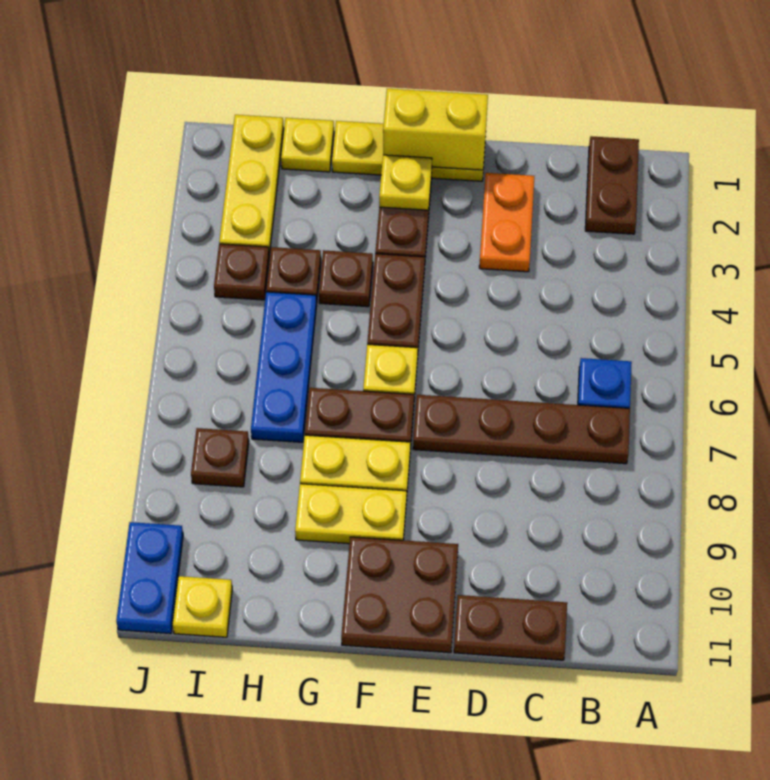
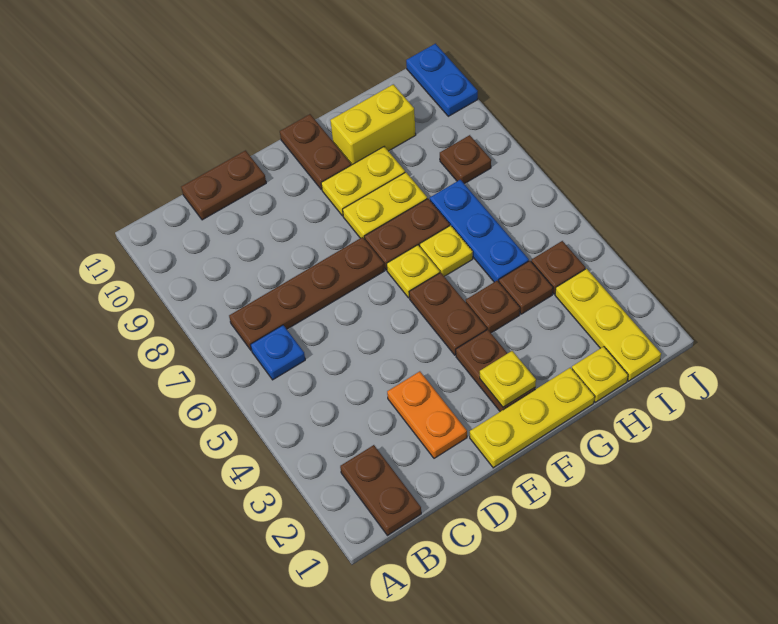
yellow brick E1:F1 level 2 -> yellow brick G10:H10 level 1
brown plate E10:F11 level 1 -> brown plate F10:F11 level 1
yellow plate I11 level 1 -> yellow plate G6 level 1

